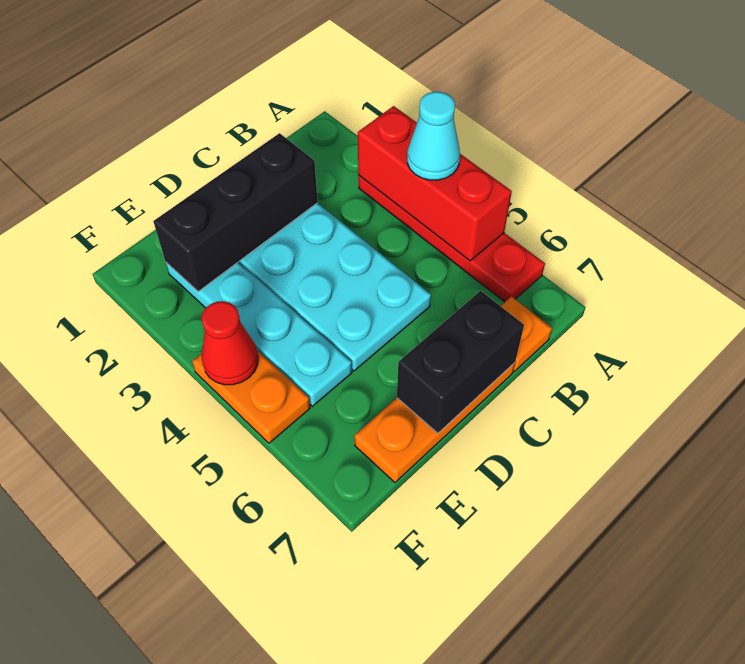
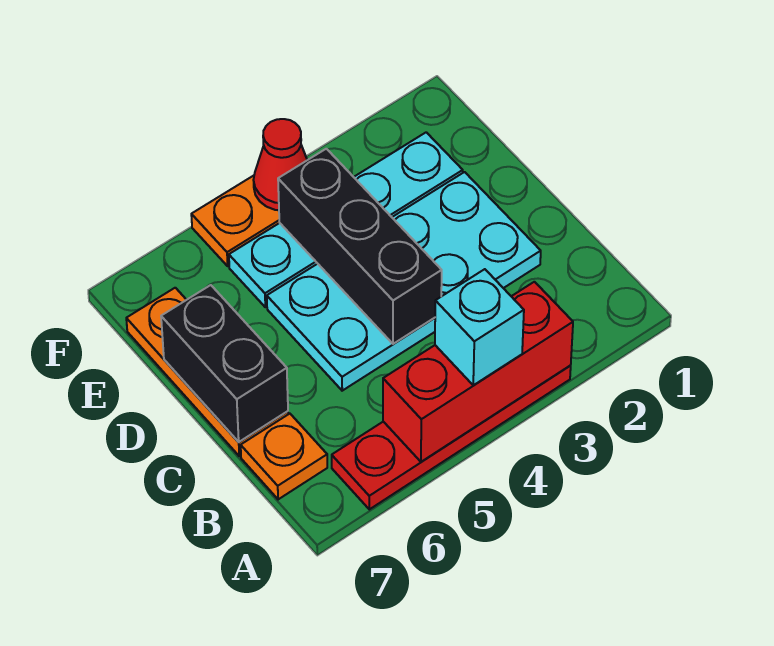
cyan cone A4 level 3 -> cyan brick A4 level 3
black brick C2:E2 level 2 -> black brick C4:E4 level 2

